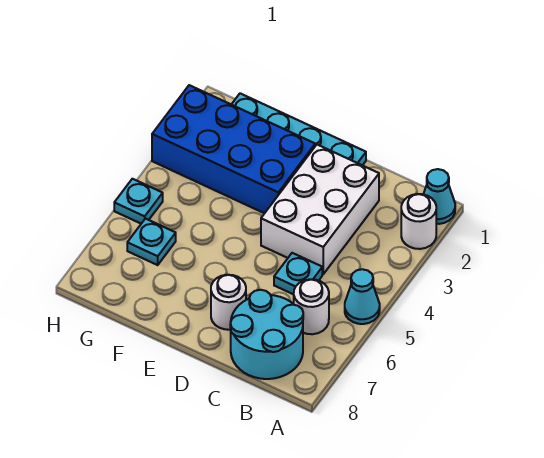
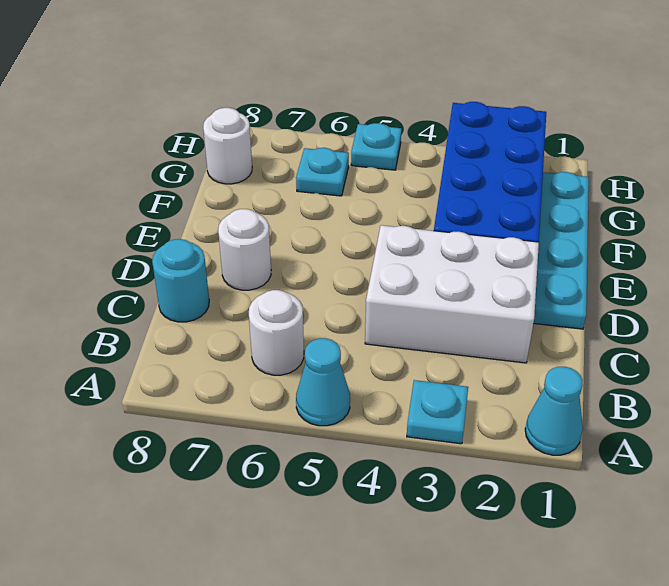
white round brick A2 level 1 -> white round brick G8 level 1
cyan round brick B7:C8 level 1 -> cyan round brick C8 level 1
cyan plate C5 level 1 -> cyan plate A3 level 1

